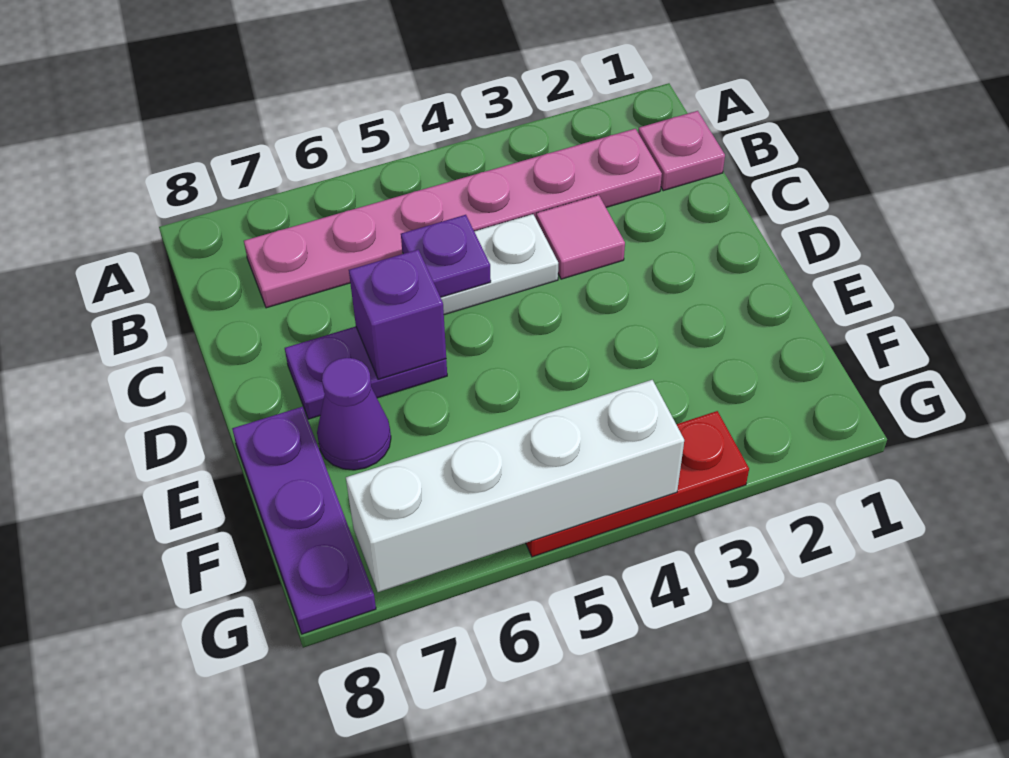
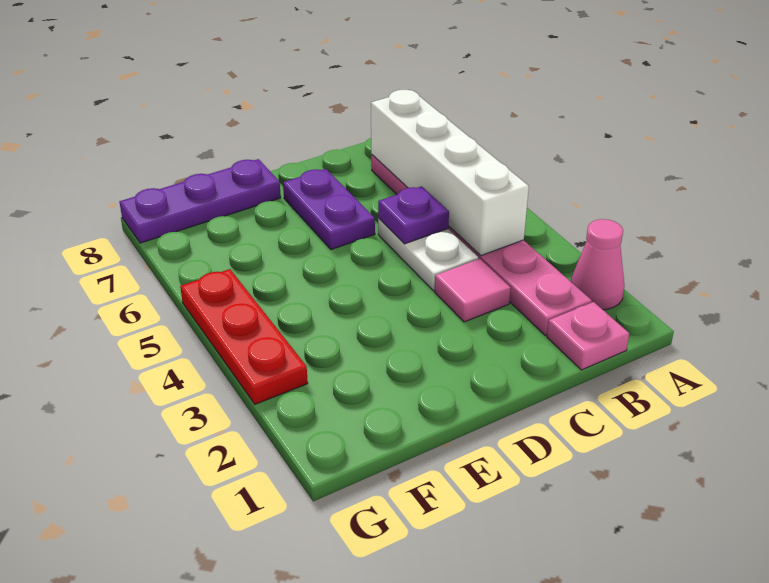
none -> pink cone A2 level 1
purple brick D6 level 2 -> none
purple cone E7 level 1 -> none
white brick G4:G7 level 2 -> white brick B4:B7 level 2

